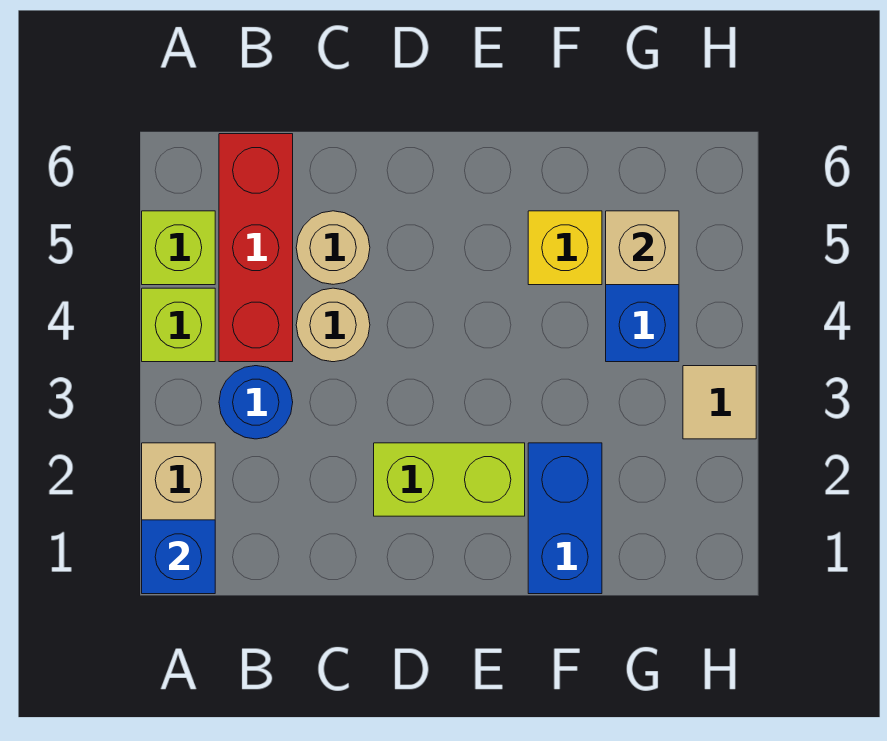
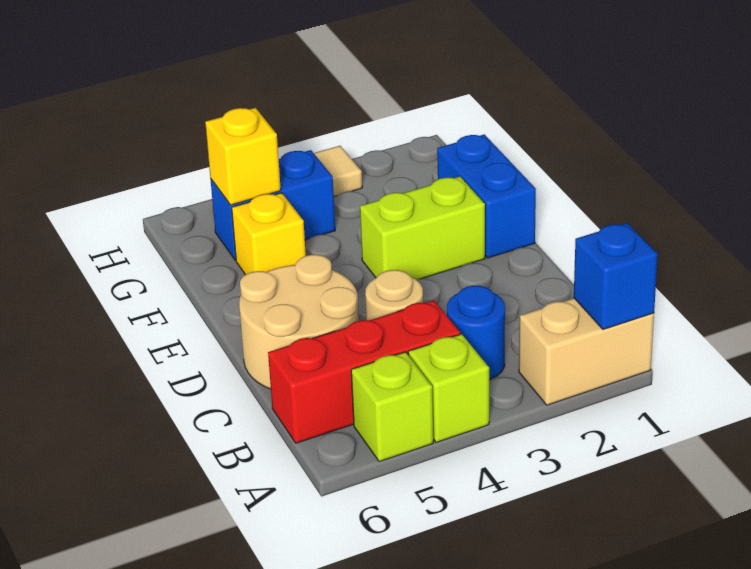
tan round brick C5 level 1 -> tan round brick C5:D6 level 1
lime brick D2:E2 level 1 -> lime brick E2:E3 level 1
blue brick F1:F2 level 1 -> blue brick E1:F1 level 1
tan brick G5 level 2 -> yellow brick G5 level 2

